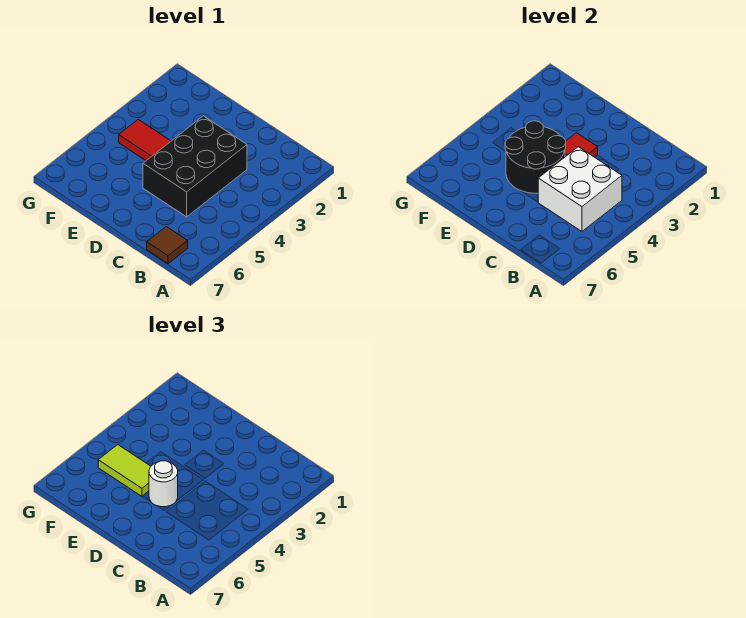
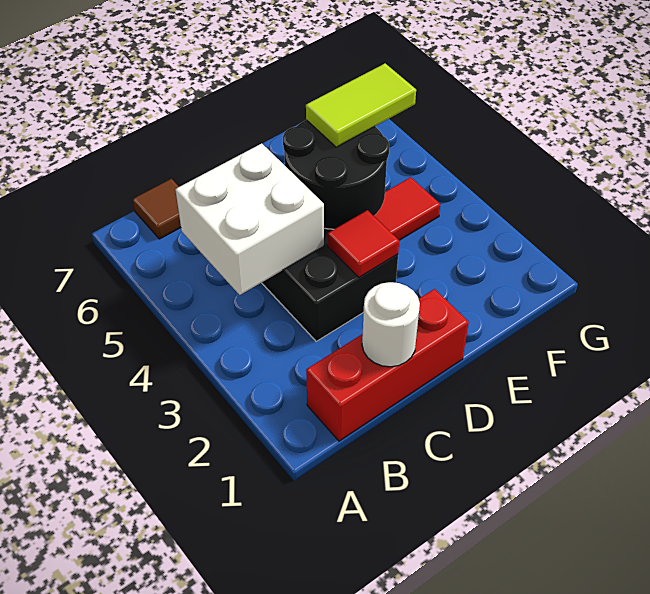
none -> red brick B1:D1 level 1
white round brick D5 level 3 -> white round brick C1 level 2

